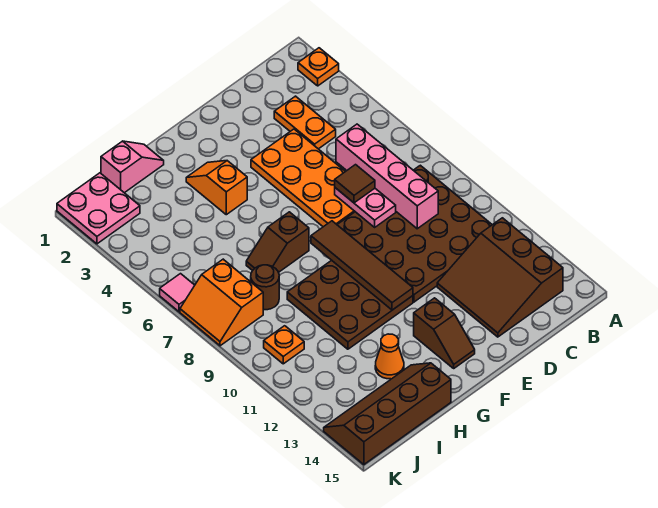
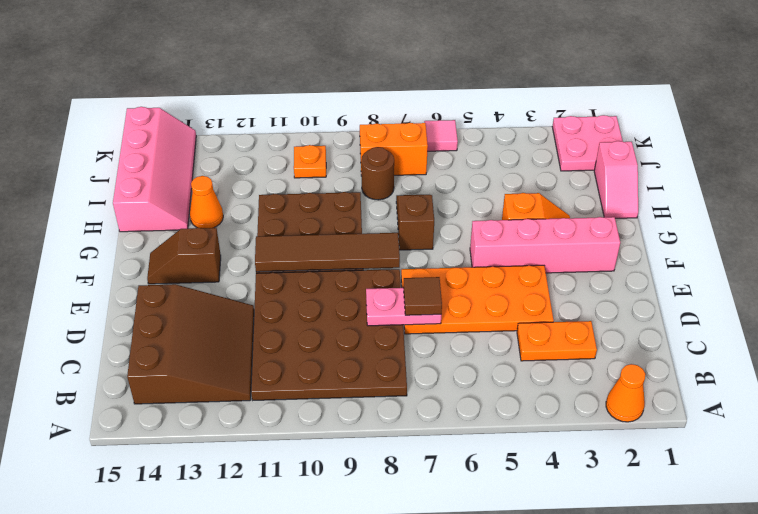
orange plate A2 level 1 -> orange cone A2 level 1
brown slope B12:D14 level 1 top B -> brown slope B12:D14 level 1 top 14
pink brick C6:C9 level 2 -> pink brick F2:F5 level 1
brown slope H14:K15 level 1 top 15 -> pink slope H14:K15 level 1 top 15

